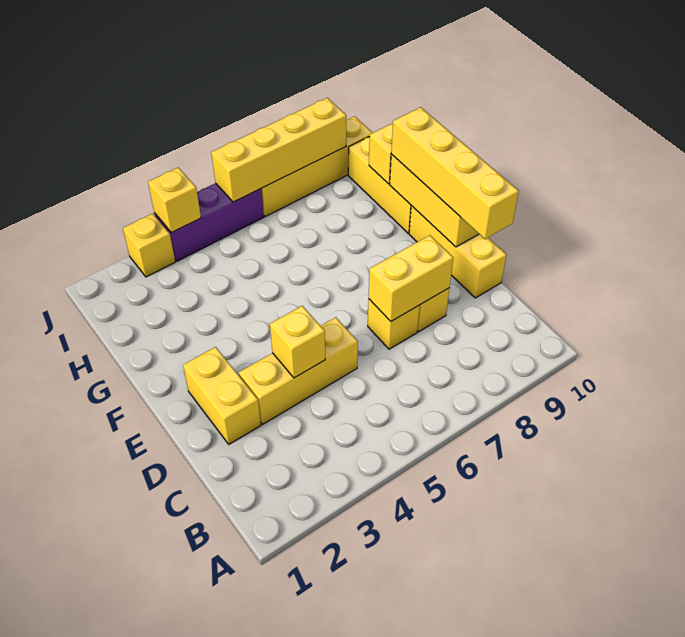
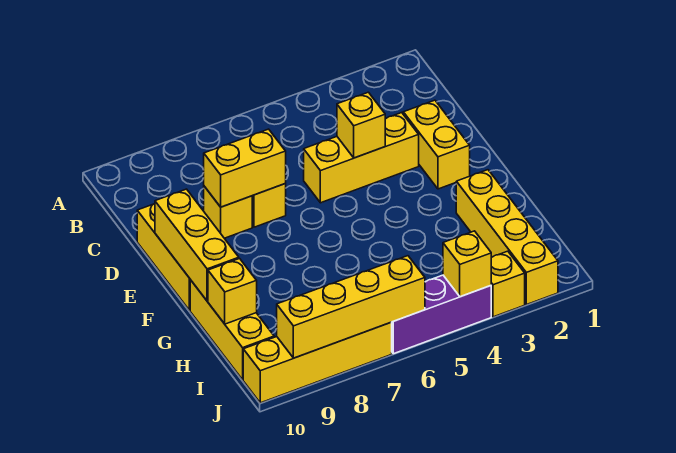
yellow brick D10:G10 level 3 -> yellow brick G2:J2 level 1

